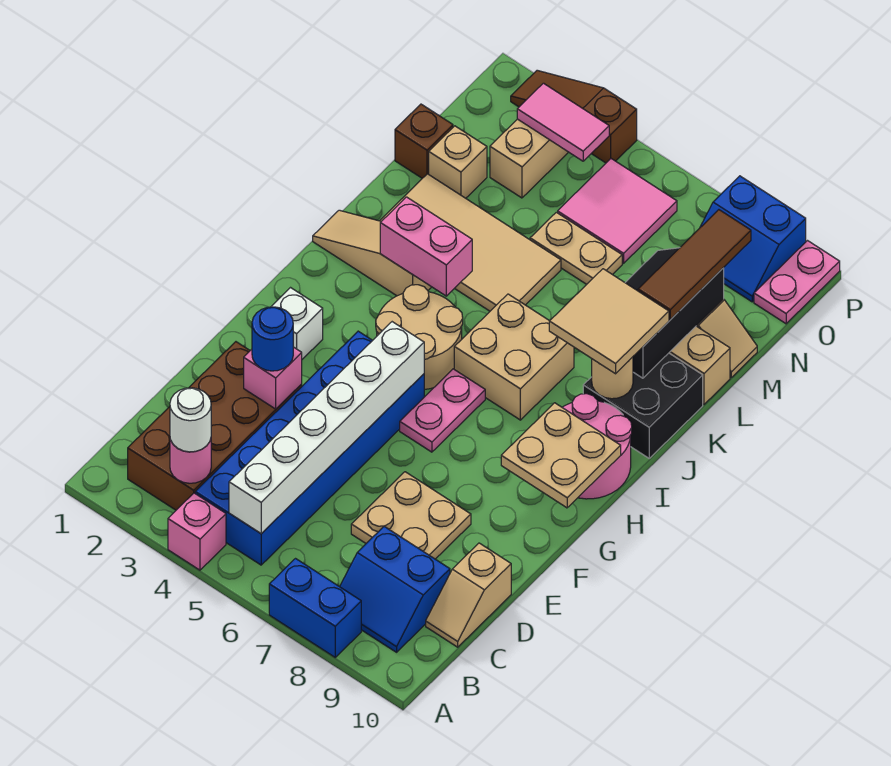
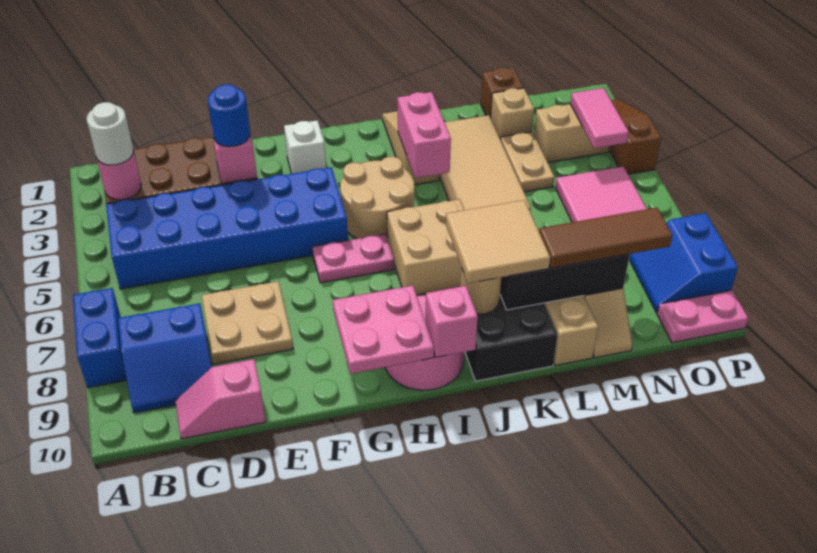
pink brick A4 level 1 -> pink brick I10 level 2
white brick B5:G5 level 2 -> none
blue slope B8:C9 level 1 top C -> blue slope B8:C9 level 1 top 8
tan slope C10:D10 level 1 top D -> pink slope C10:D10 level 1 top D
tan plate G9:H10 level 2 -> pink plate G9:H10 level 2
tan plate M5:M6 level 1 -> tan plate M3:M4 level 1

